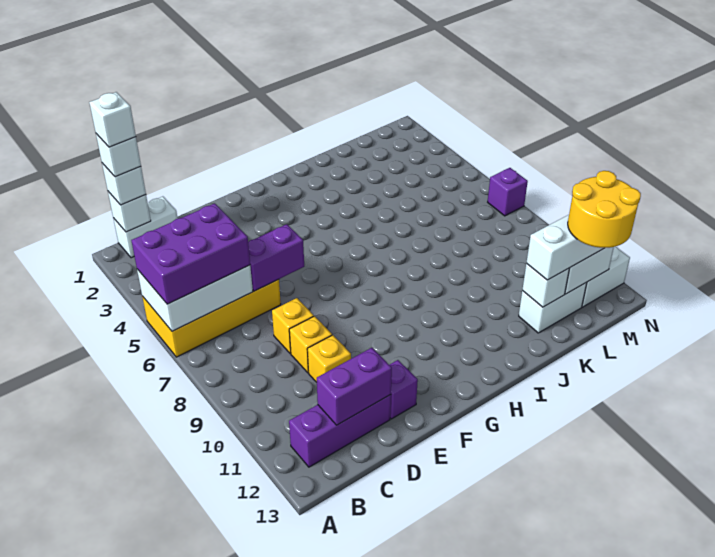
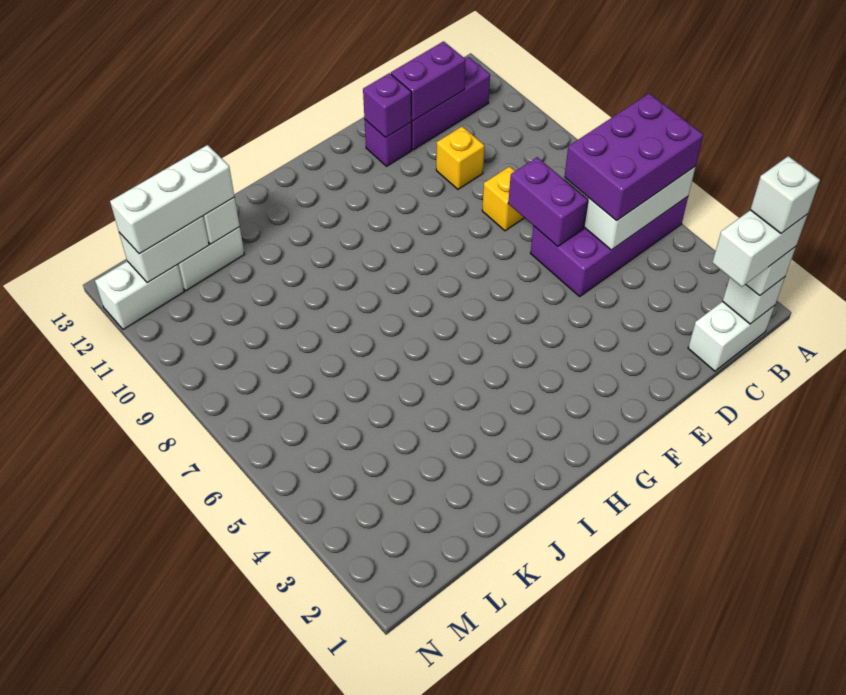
yellow brick A5:D6 level 1 -> purple brick A5:D6 level 1
white brick B1 level 4 -> white brick B1:C1 level 4
purple brick D6:E6 level 2 -> purple brick D6:D7 level 2
yellow brick D9 level 1 -> none
yellow round brick L12:M13 level 4 -> none
purple brick N7 level 1 -> purple brick E12 level 2

